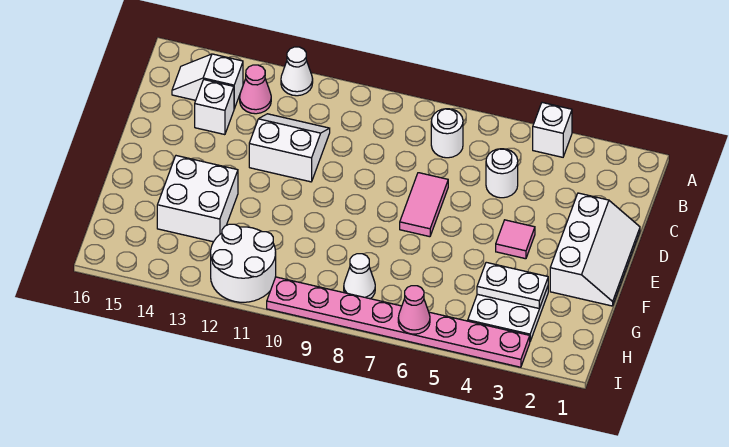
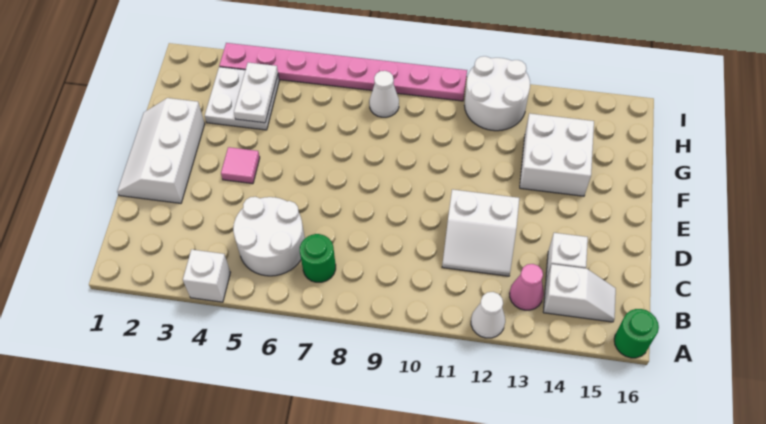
none -> green round brick A16 level 1
white round brick B7 level 1 -> green round brick B7 level 1
white round brick C5 level 1 -> white round brick B5:C6 level 1
pink tile D7:E7 level 1 -> none
white plate G3:G4 level 2 -> white plate G4:H4 level 2
pink cone I6 level 2 -> none

